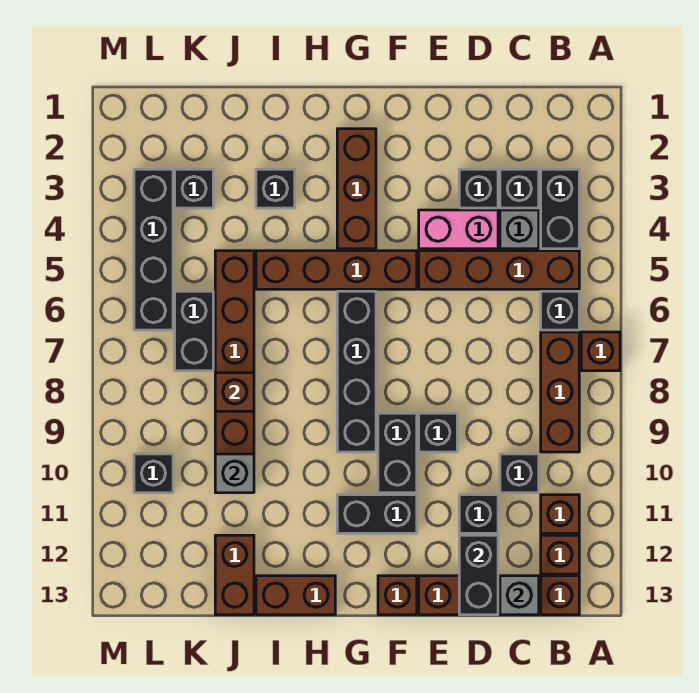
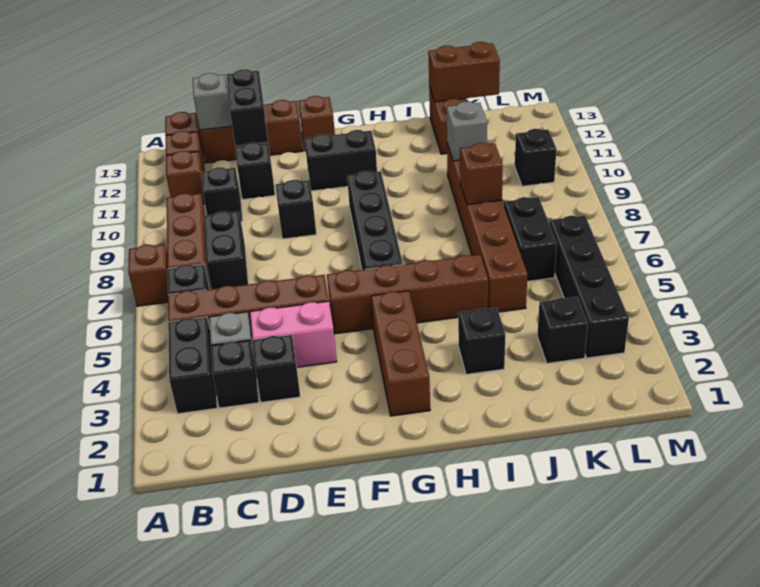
black brick F9:F10 level 1 -> black brick C7:C8 level 1
brown brick H13:I13 level 1 -> brown brick J13:K13 level 2

